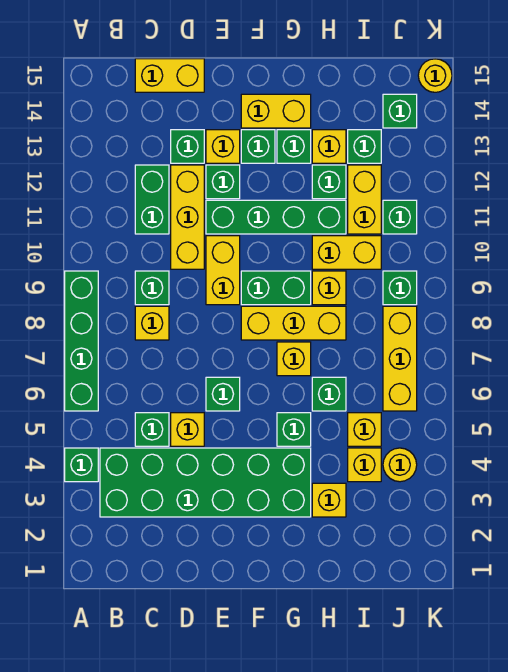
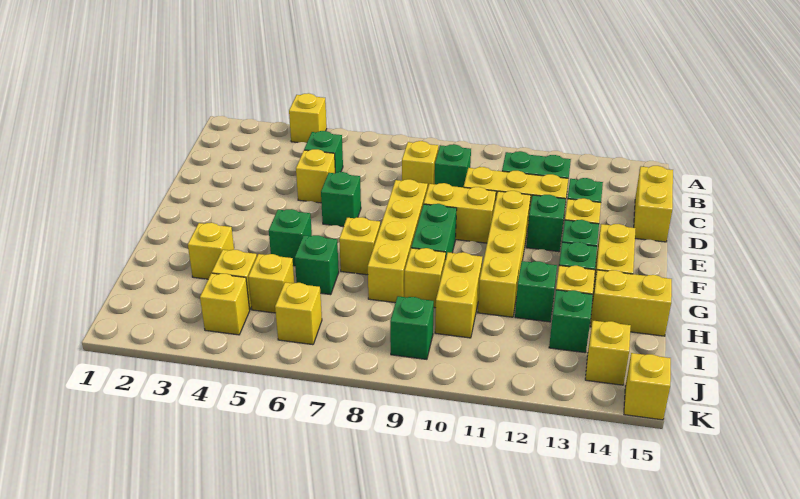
green brick A4 level 1 -> yellow brick A4 level 1
green brick A6:A9 level 1 -> none
green brick B3:G4 level 1 -> none
green brick E11:H11 level 1 -> yellow brick E11:H11 level 1
yellow brick F8:H8 level 1 -> yellow brick E8:H8 level 1
yellow brick I11:I12 level 1 -> yellow brick H14:H15 level 1
yellow round brick J4 level 1 -> yellow brick J4 level 1
yellow brick J6:J8 level 1 -> yellow brick J6 level 1
green brick J11 level 1 -> none
green brick J14 level 1 -> yellow brick J14 level 1
yellow round brick K15 level 1 -> yellow brick K15 level 1

